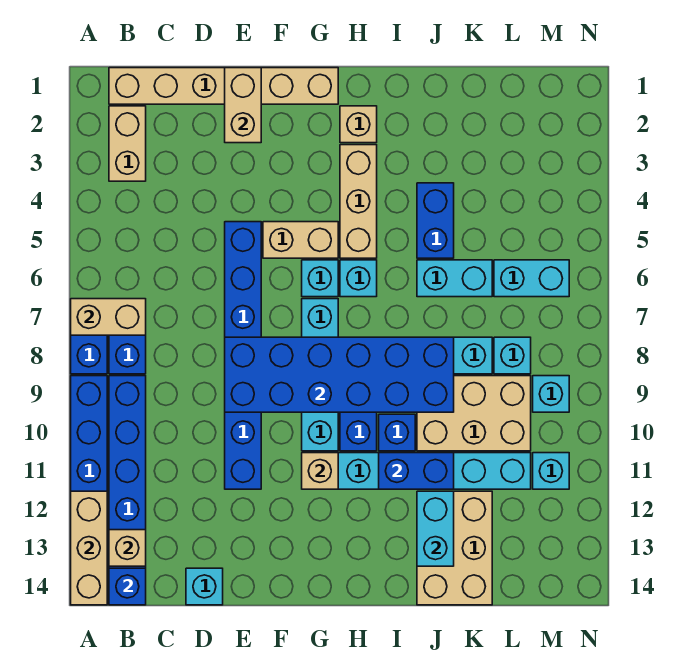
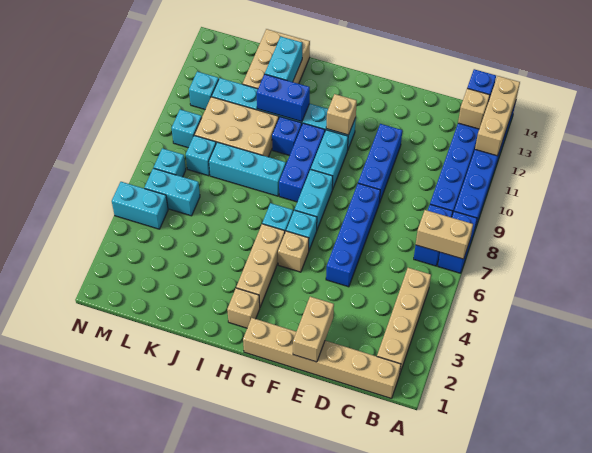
tan brick B2:B3 level 1 -> tan brick B2:B5 level 1
cyan brick D14 level 1 -> cyan brick M7 level 1
blue brick E8:J9 level 2 -> none
tan brick F5:G5 level 1 -> tan brick G5 level 1
blue brick J4:J5 level 1 -> none
cyan brick J6:K6 level 1 -> cyan brick M5:N5 level 1

